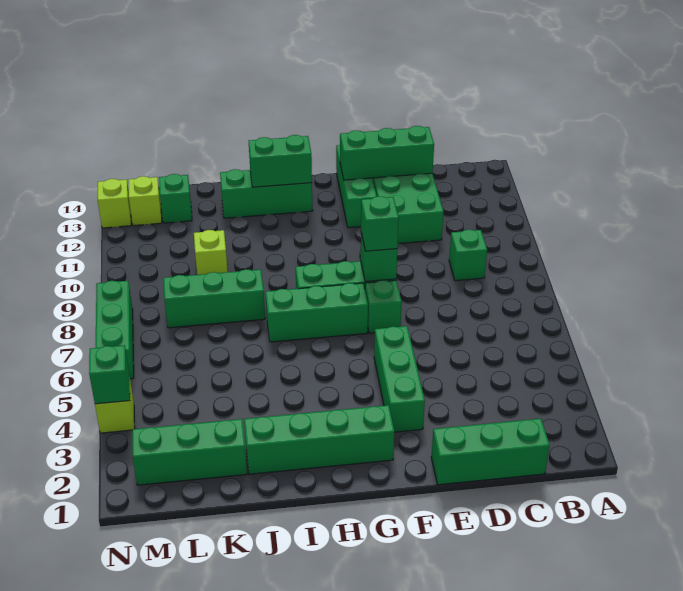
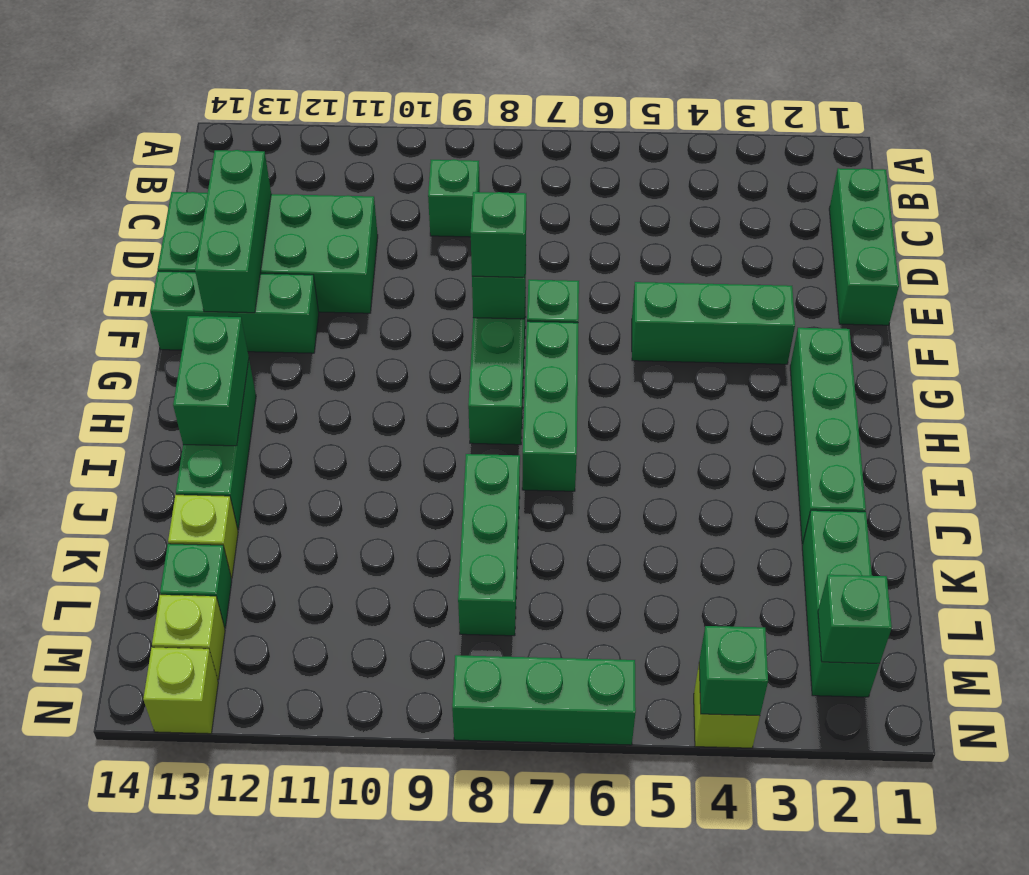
lime brick K10 level 1 -> lime brick K13 level 1
none -> green brick M2 level 2

